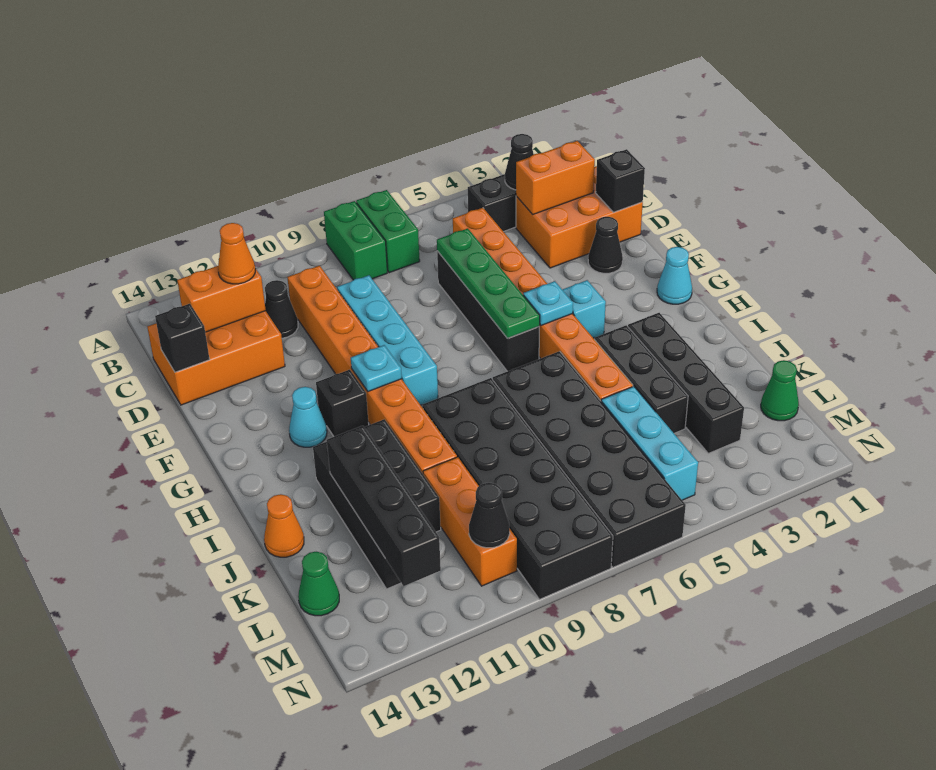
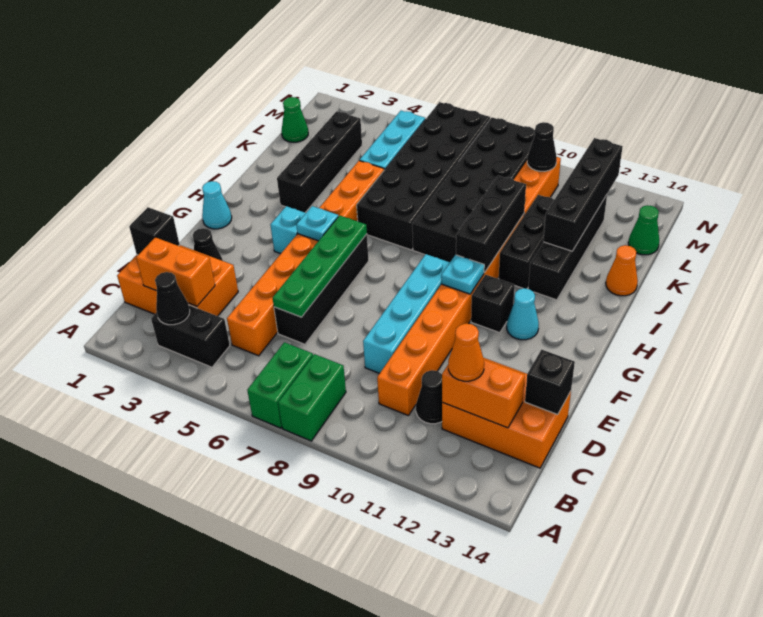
black brick I4:K4 level 1 -> black brick H10:J10 level 2

